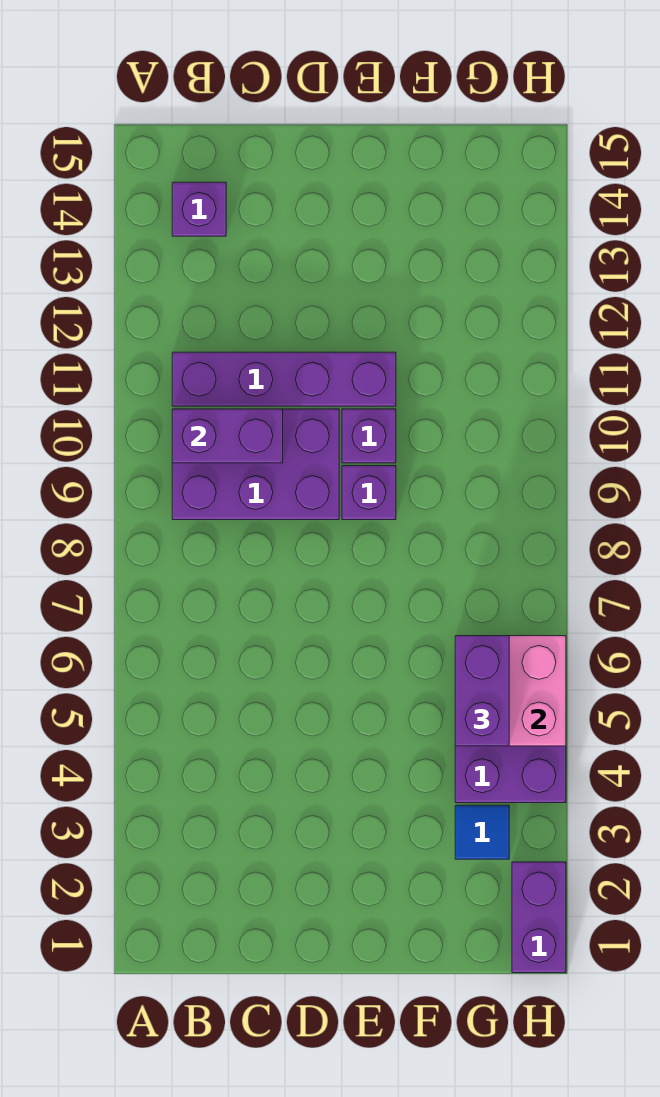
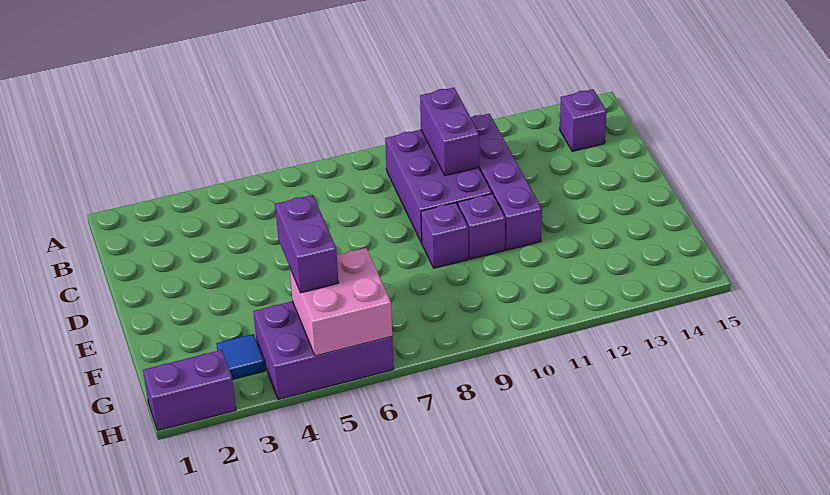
purple brick G5:G6 level 3 -> purple brick F5:G5 level 3

